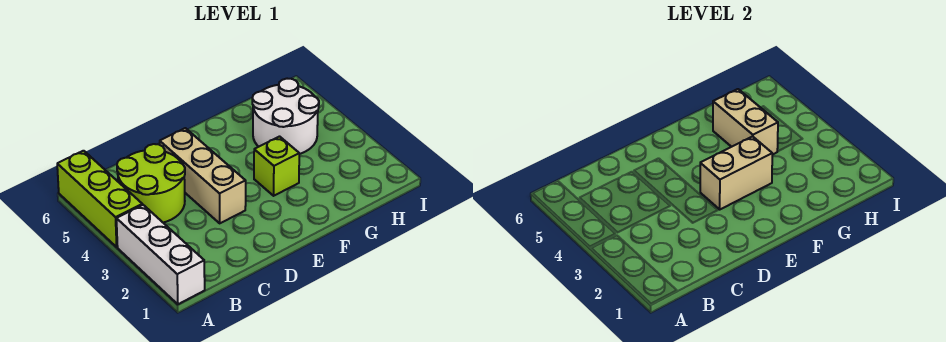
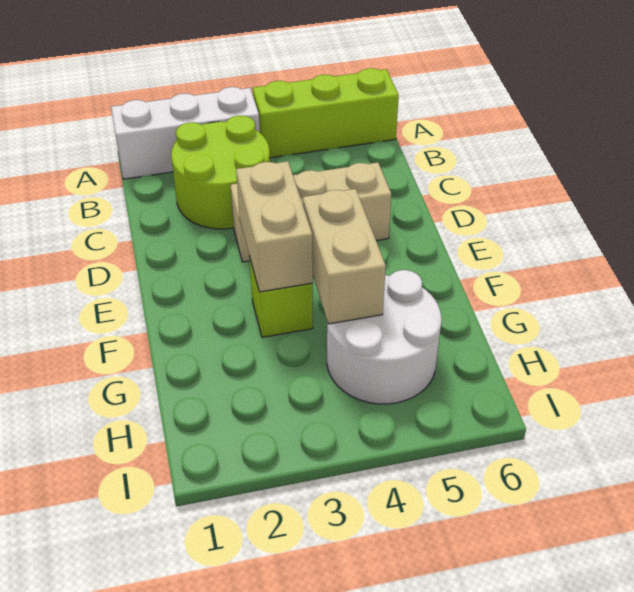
lime round brick B4:C5 level 1 -> lime round brick B2:C3 level 1
tan brick G4:G5 level 2 -> tan brick F4:G4 level 2

